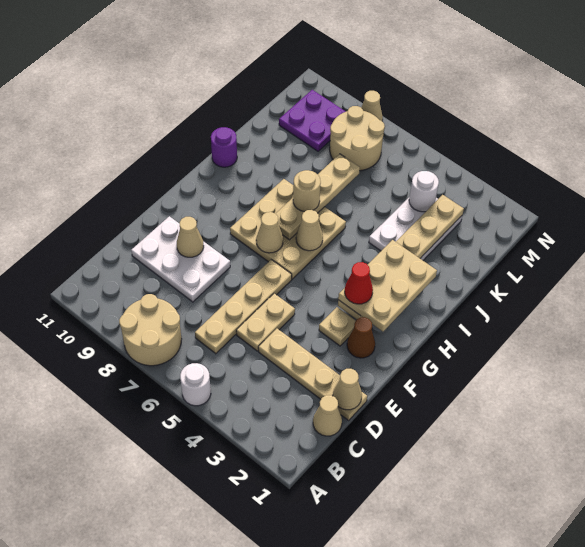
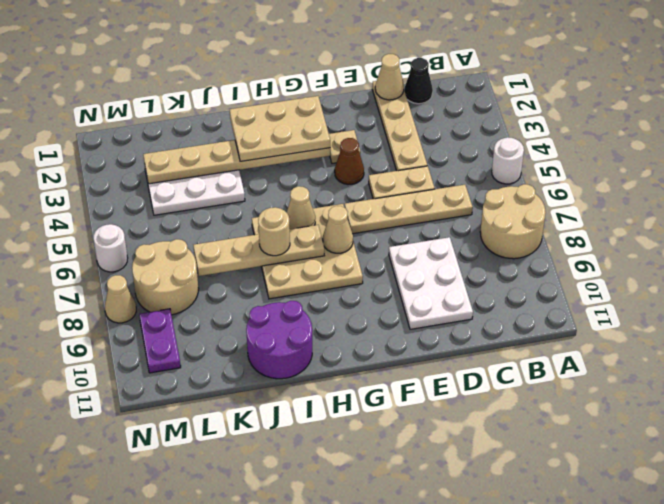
tan cone C1 level 1 -> black cone C1 level 1
tan cone E9 level 2 -> none
brown cone F2 level 1 -> brown cone F4 level 1
red cone G3 level 4 -> none
purple round brick I11 level 1 -> purple round brick I10:J11 level 1
white round brick L4 level 2 -> white round brick N6 level 1
purple plate L9:M10 level 1 -> purple plate M9:M10 level 1

